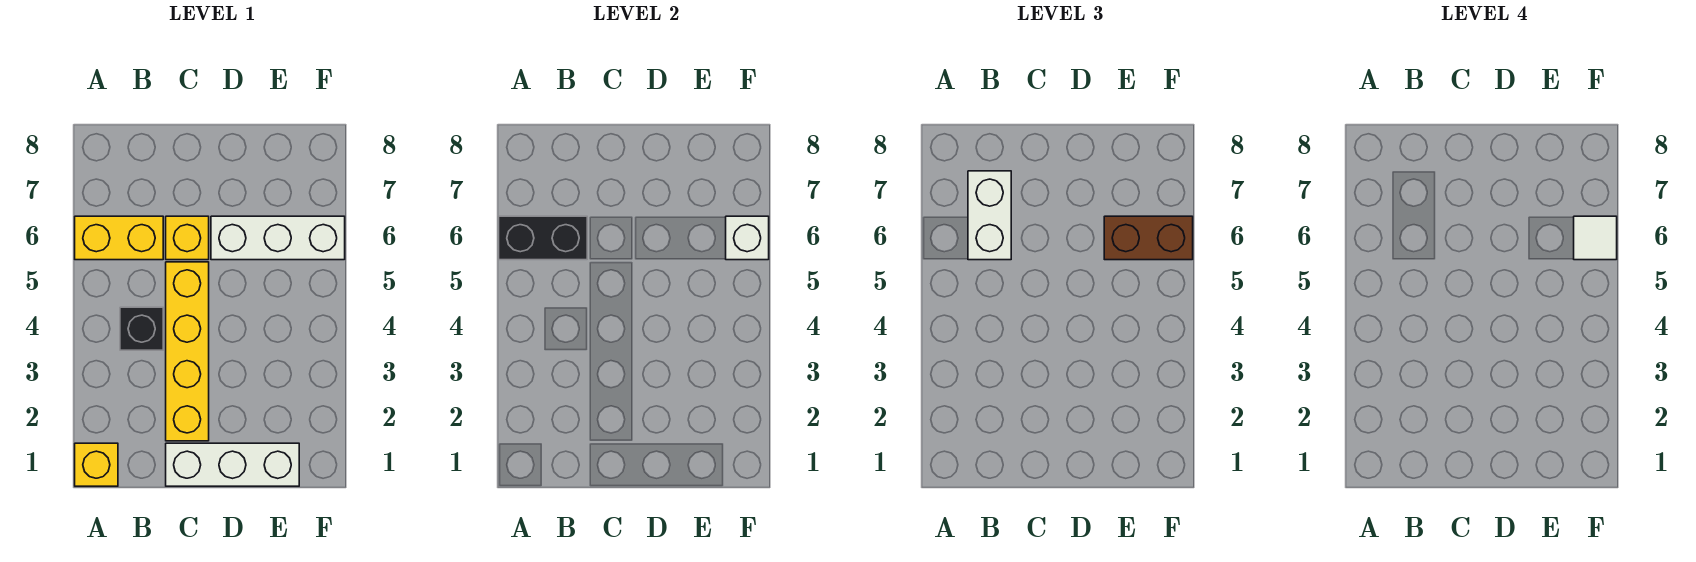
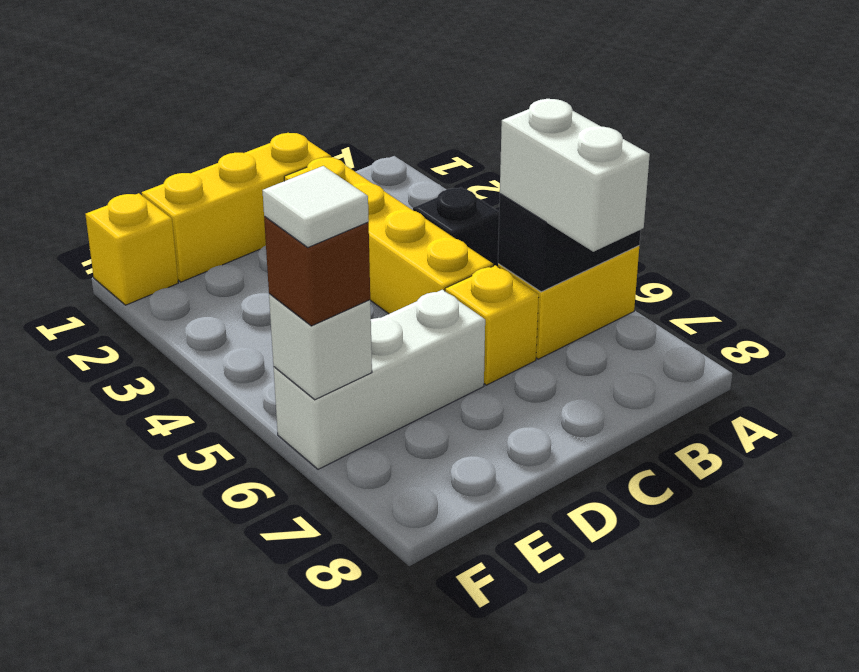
yellow brick A1 level 1 -> yellow brick F1 level 1
white brick C1:E1 level 1 -> yellow brick C1:E1 level 1
brown brick E6:F6 level 3 -> brown brick F6 level 3

